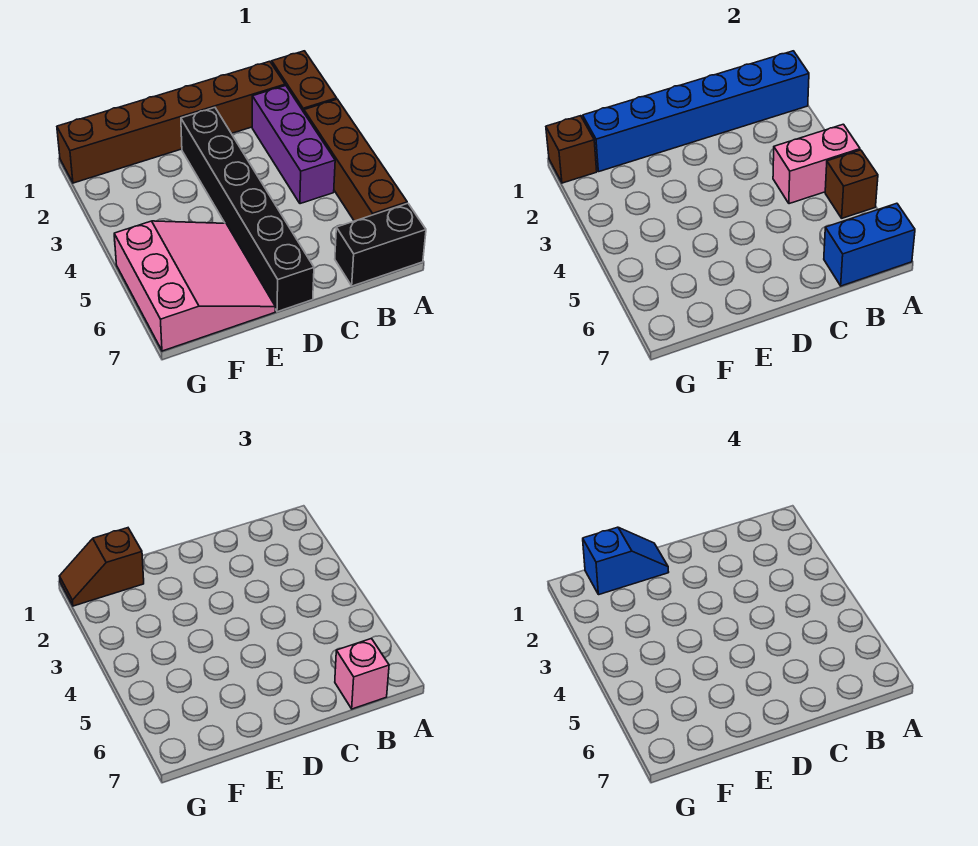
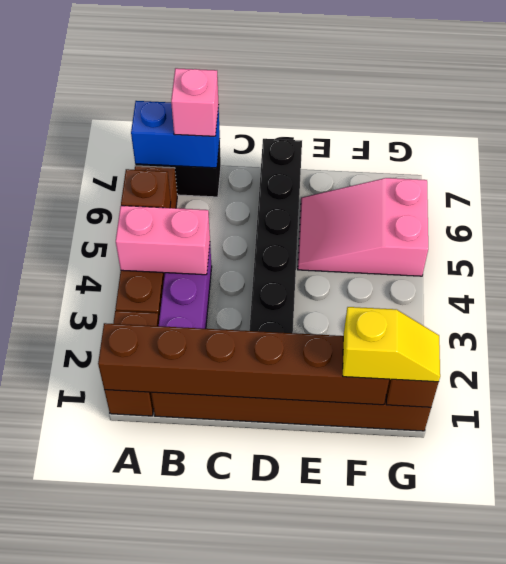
blue brick A1:F1 level 2 -> brown brick A1:F1 level 2
blue slope E1:F1 level 4 top F -> none
pink slope E5:G7 level 1 top G -> pink slope E5:G6 level 1 top G
brown slope F1:G1 level 3 top F -> yellow slope F1:G1 level 3 top F

